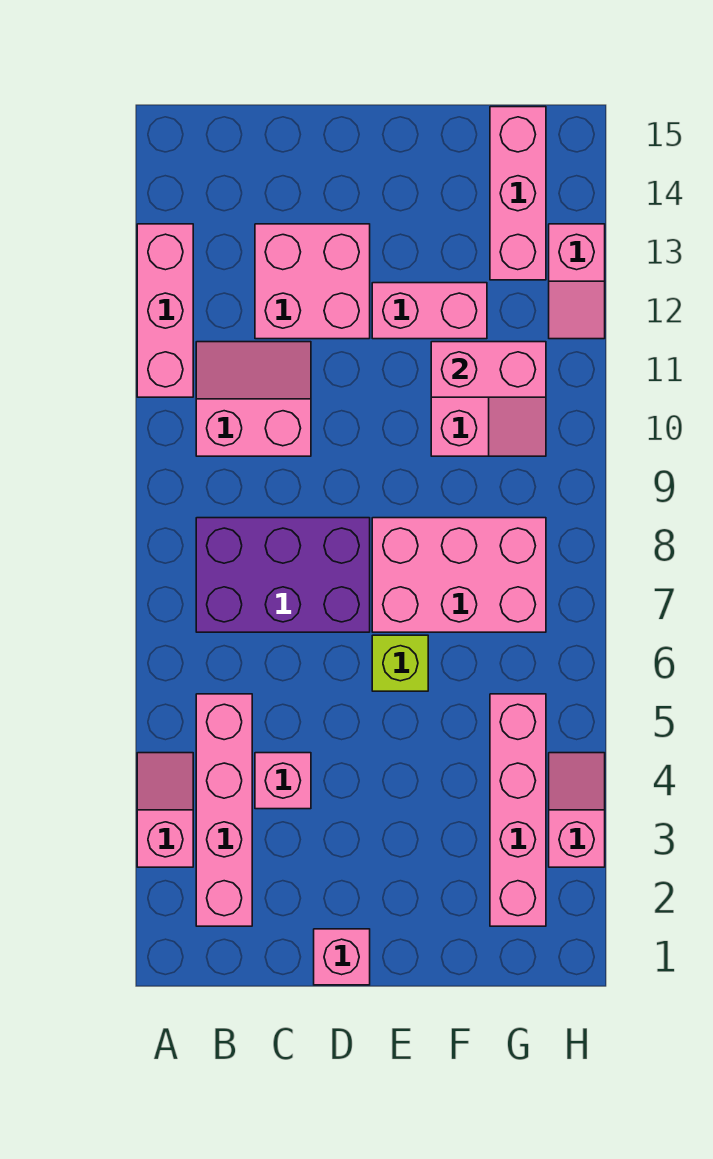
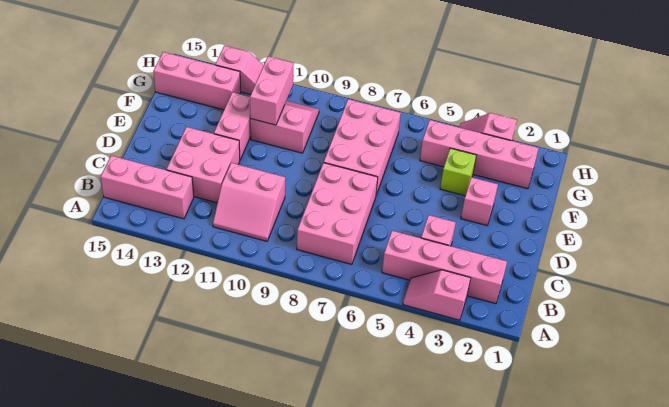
pink brick A11:A13 level 1 -> pink brick B13:B15 level 1
purple brick B7:D8 level 1 -> pink brick B7:D8 level 1
pink slope B10:C11 level 1 top 10 -> pink slope B10:C11 level 1 top C
pink brick D1 level 1 -> pink brick E3 level 1
lime brick E6 level 1 -> lime brick F4 level 1

